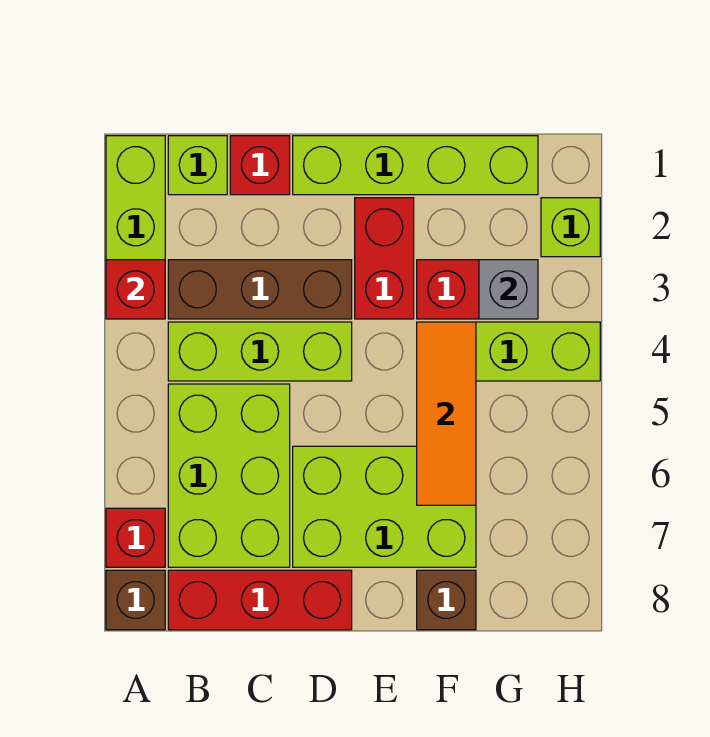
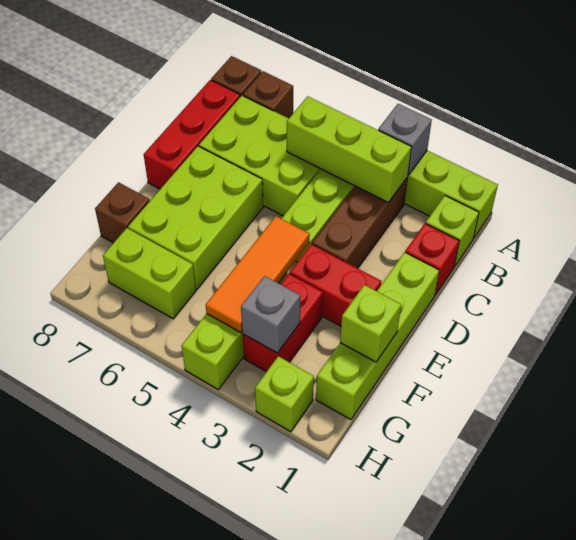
red brick A3 level 2 -> grey brick A3 level 2
red brick A7 level 1 -> brown brick A7 level 1
none -> lime brick B3:B5 level 2
none -> lime brick F1 level 2
orange tile F4:F6 level 2 -> orange tile E4:G4 level 2
none -> lime brick G6:G7 level 1

